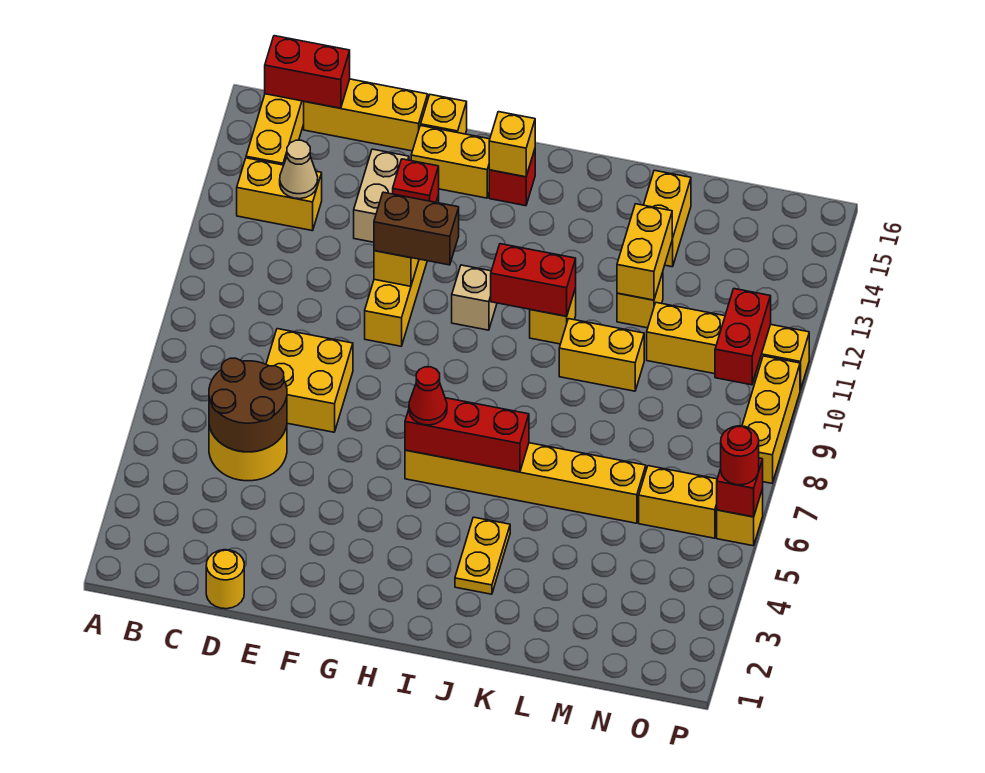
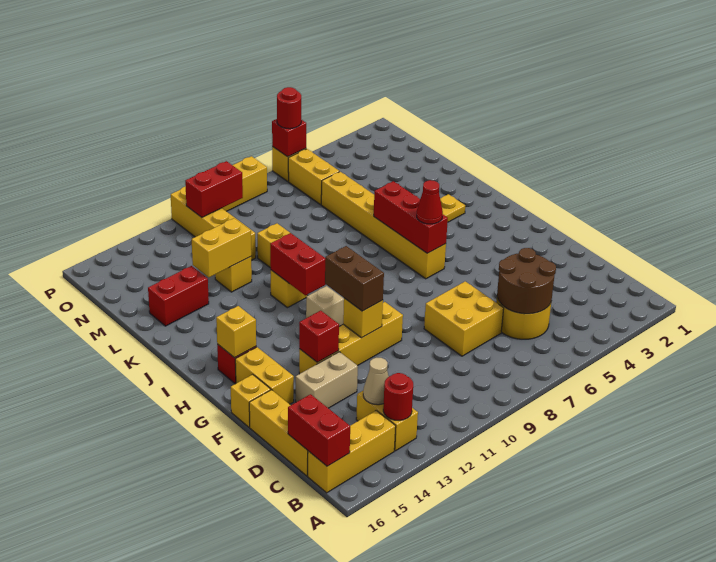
none -> red round brick B13 level 2
yellow round brick D1 level 1 -> none
yellow brick L14:L15 level 1 -> red brick L14:L15 level 1

